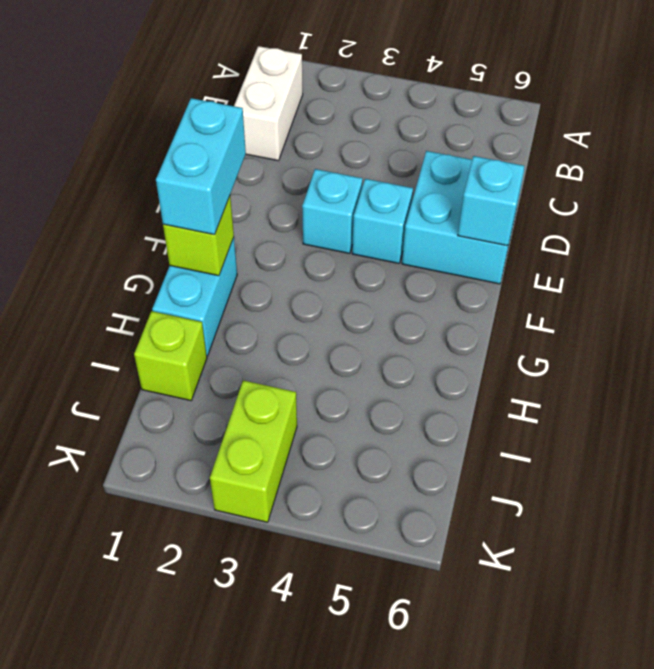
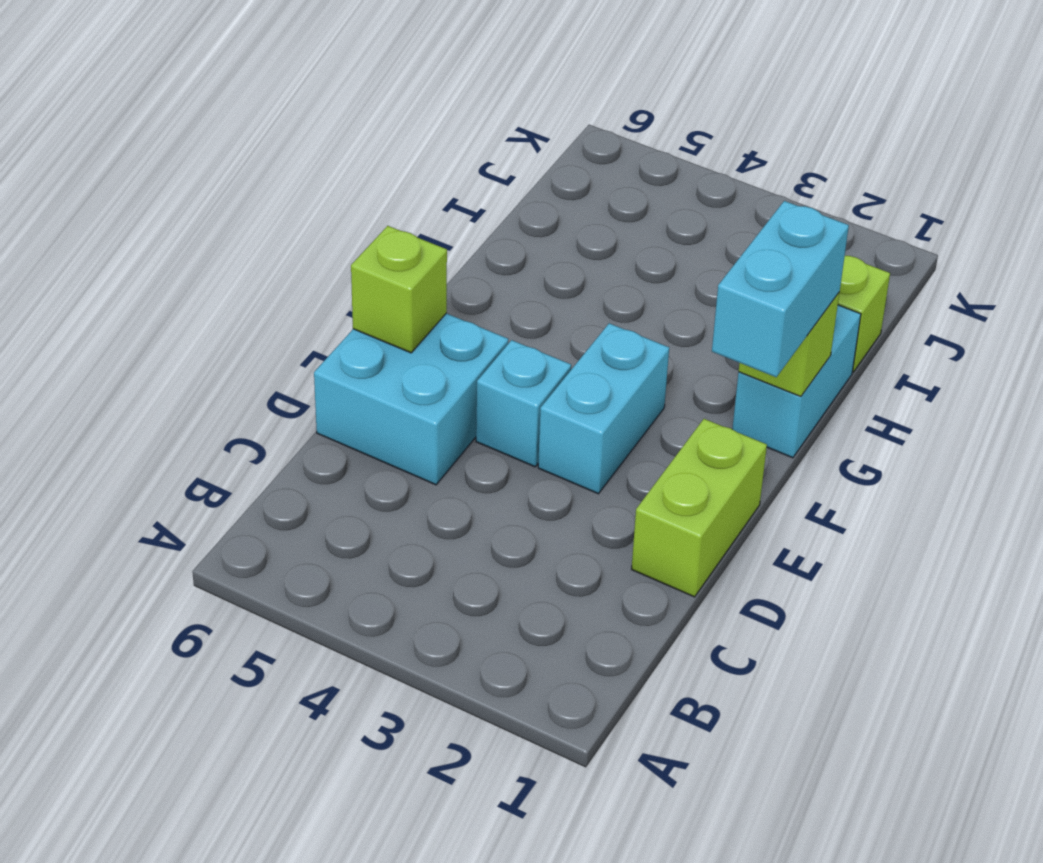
white brick B1:C1 level 1 -> none
cyan brick E3 level 1 -> cyan brick E3:F3 level 1
cyan brick E6 level 2 -> lime brick E6 level 2
lime brick J3:K3 level 1 -> lime brick D1:E1 level 1

